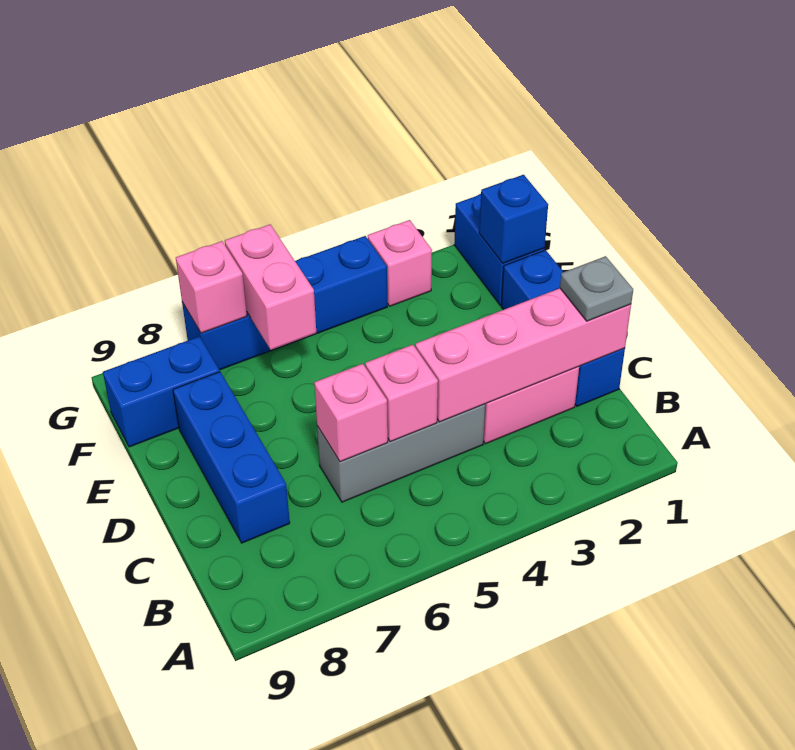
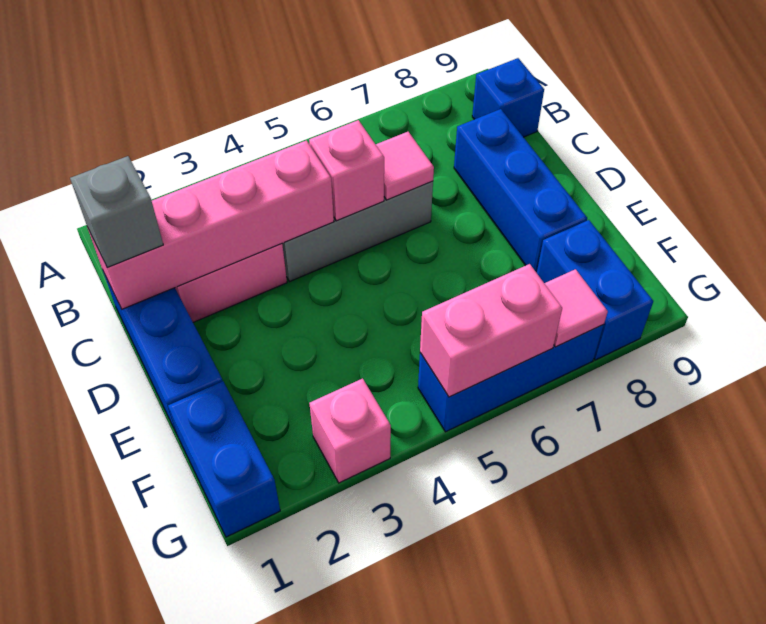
grey plate C1 level 3 -> grey brick C1 level 3
pink brick C6 level 2 -> pink tile C6 level 2
blue brick F1 level 2 -> blue brick B9 level 1
pink brick F6:G6 level 2 -> pink brick G5:G6 level 2
blue brick F8:F9 level 1 -> blue brick F8:G8 level 1
blue brick G4:G7 level 1 -> blue brick G5:G7 level 1
pink brick G7 level 2 -> pink tile G7 level 2

